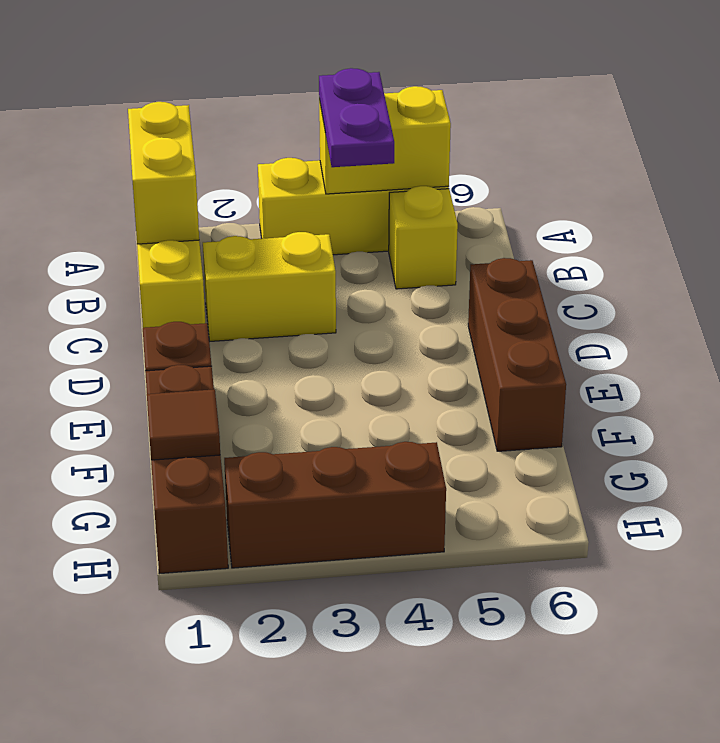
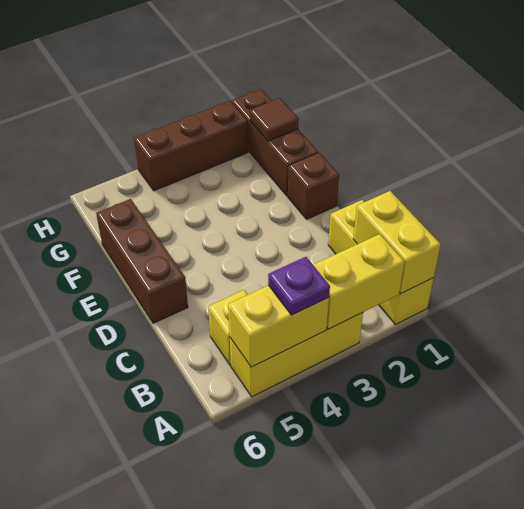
purple plate A4:B4 level 3 -> purple plate A4 level 3
yellow brick C2:C3 level 1 -> yellow brick A2:A3 level 2

